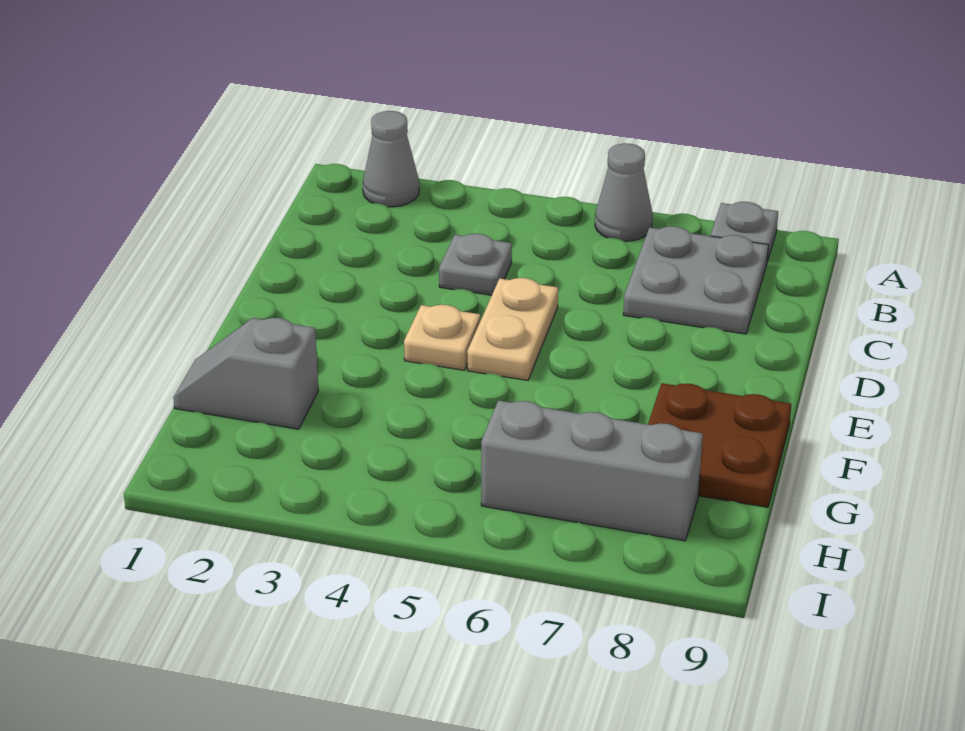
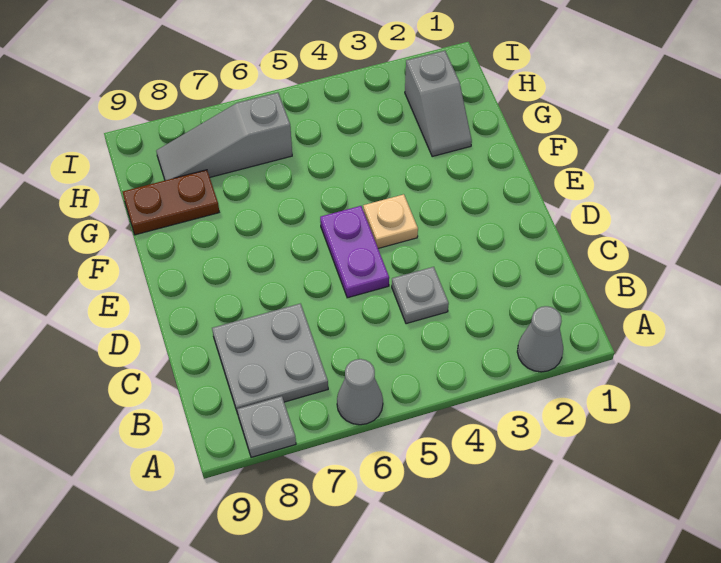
tan plate D5:E5 level 1 -> purple plate D5:E5 level 1
brown plate F8:G9 level 1 -> brown plate G8:G9 level 1
grey slope G1:G2 level 1 top 2 -> grey slope G2:H2 level 1 top H
grey brick H6:H8 level 1 -> grey slope H6:H8 level 1 top 6

